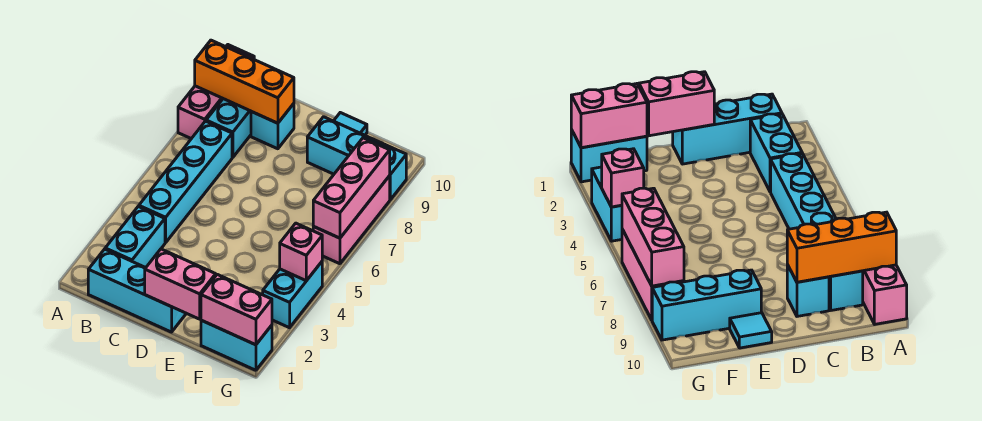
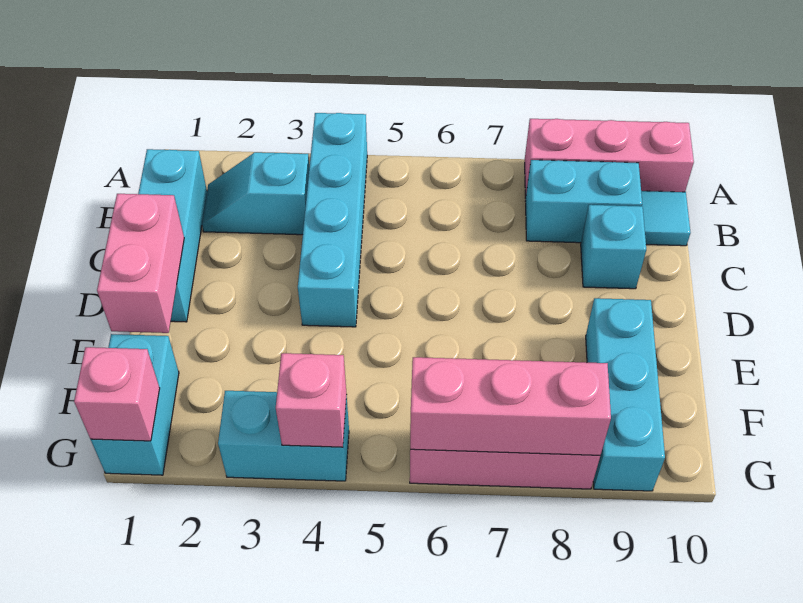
orange brick A9:C9 level 2 -> none
cyan brick B2:B3 level 1 -> cyan slope B2:B3 level 1 top 3
cyan brick B4:B7 level 1 -> cyan brick A4:D4 level 1
cyan tile E10 level 1 -> cyan tile B10 level 1
pink brick F1:G1 level 2 -> pink brick G1 level 2

